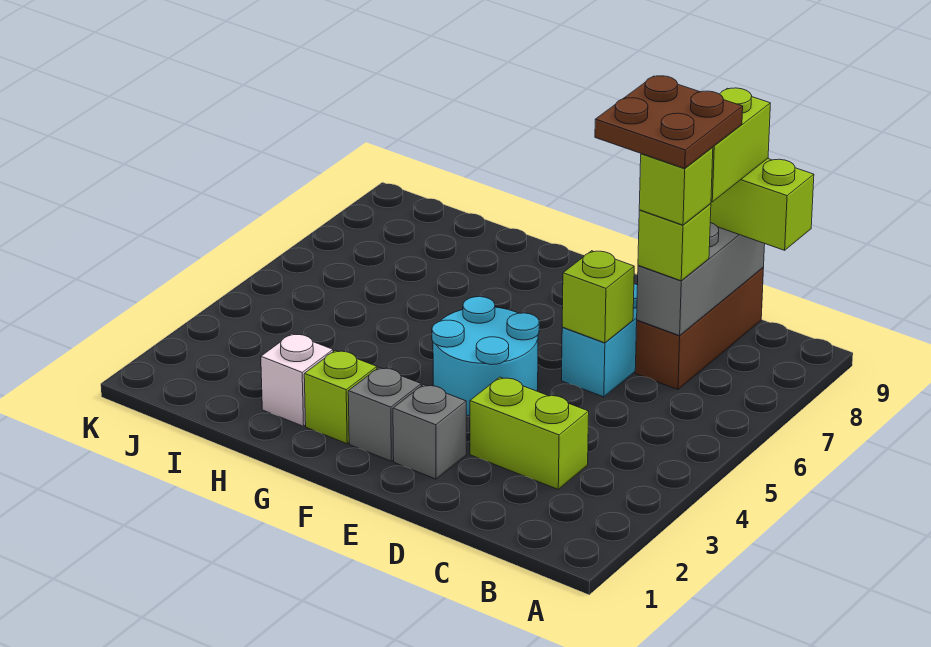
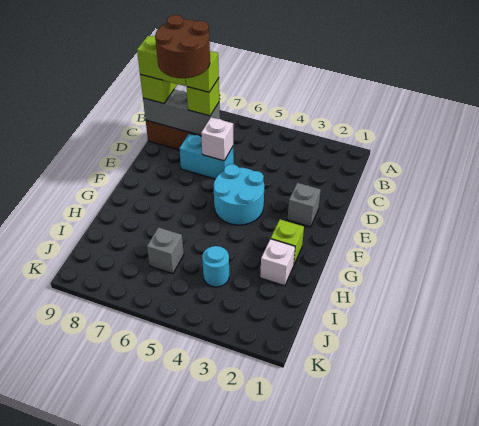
lime brick C3:D3 level 1 -> none
brown plate C7:D8 level 5 -> brown round brick C7:D8 level 5
lime brick D6 level 2 -> white brick D6 level 2
grey brick F2 level 1 -> grey brick I6 level 1
none -> cyan round brick I4 level 1

